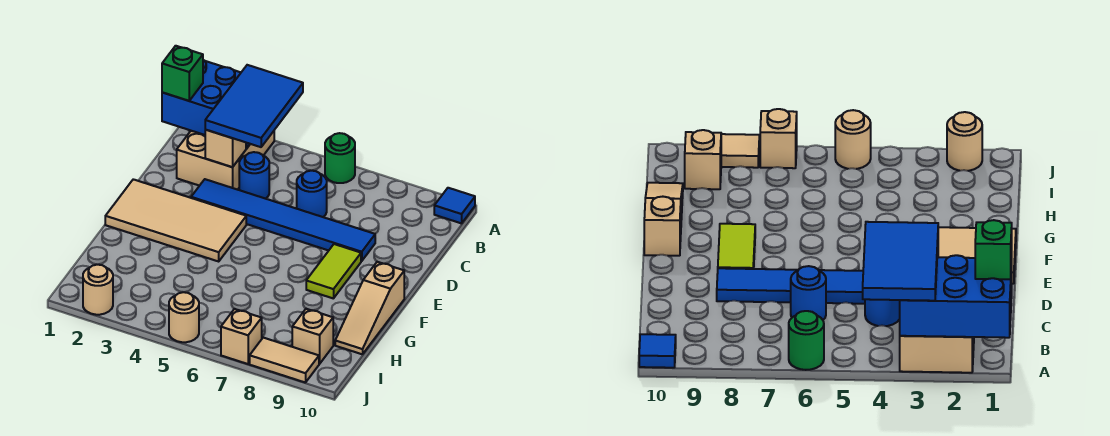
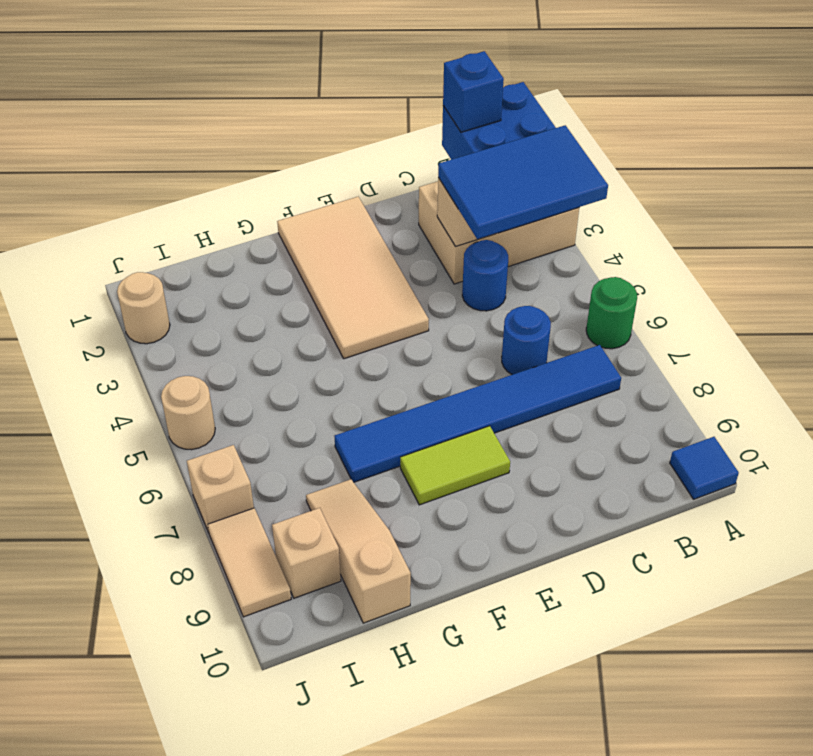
green brick B1 level 3 -> blue brick B1 level 3
blue tile D3:D8 level 1 -> blue tile B7:G7 level 1
tan slope F10:H10 level 1 top F -> tan slope H8:H10 level 1 top 10

